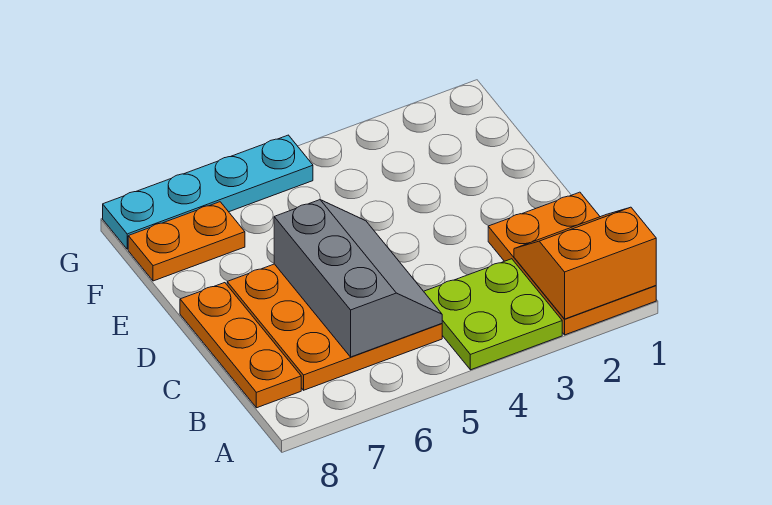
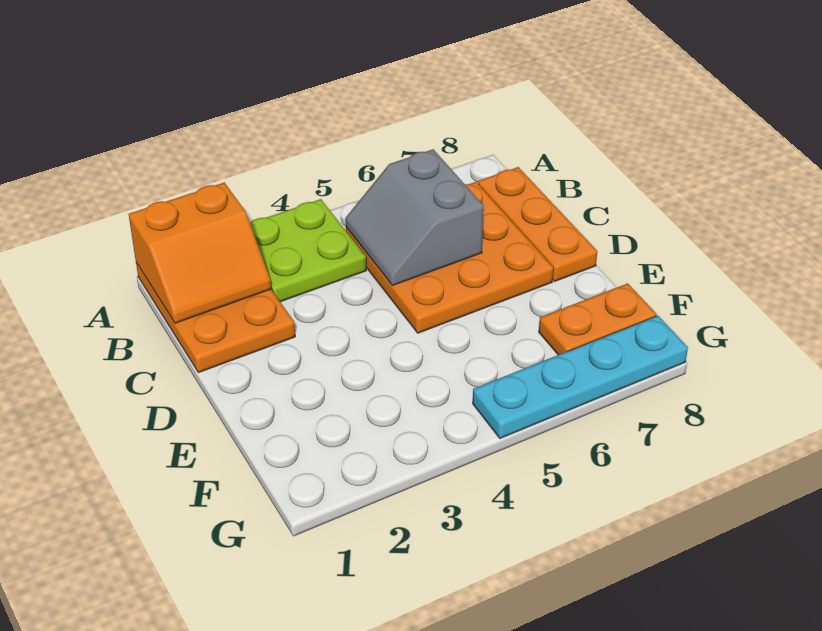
grey slope B5:D6 level 2 top 6 -> grey slope B5:C6 level 2 top 6

